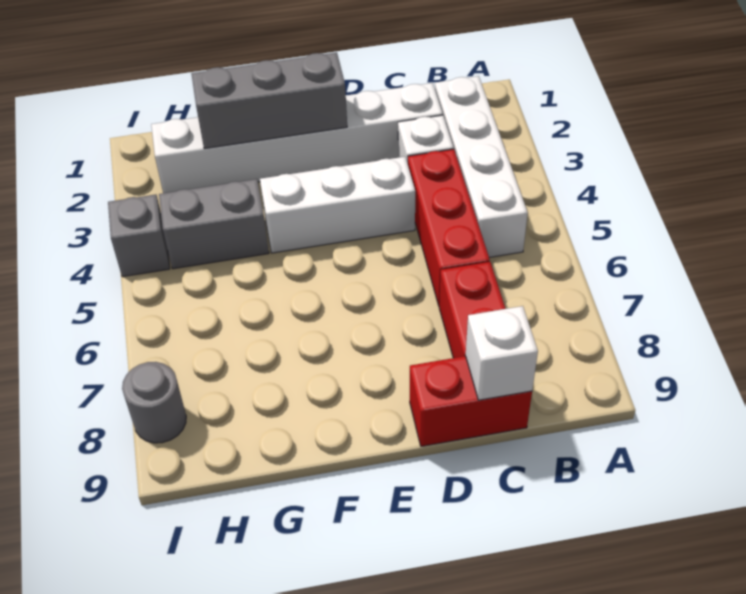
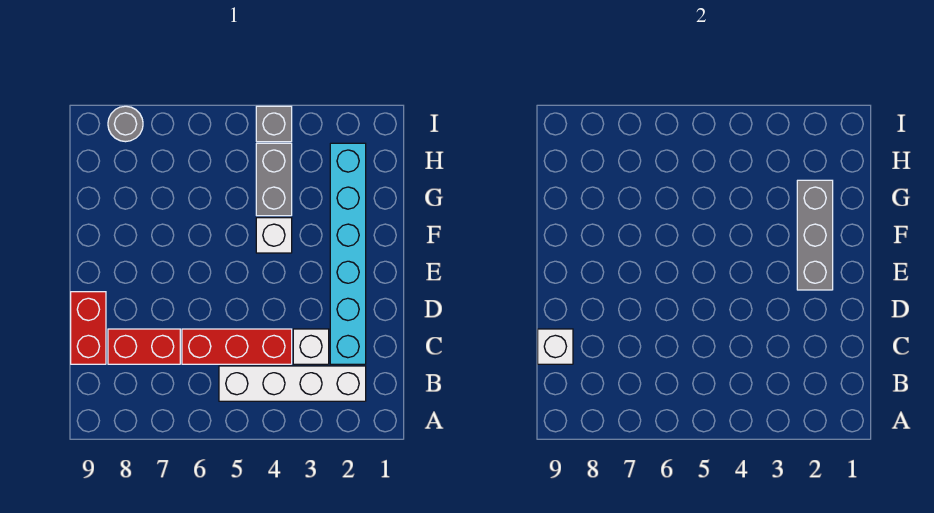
white brick C2:H2 level 1 -> cyan brick C2:H2 level 1
white brick D4:F4 level 1 -> white brick F4 level 1

